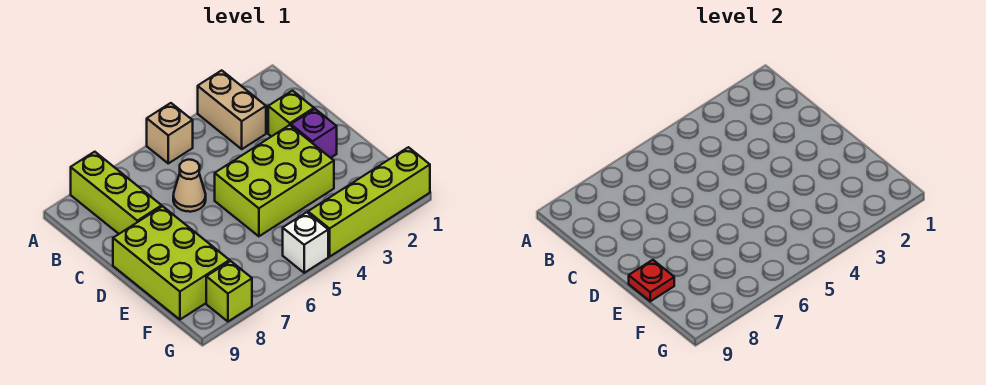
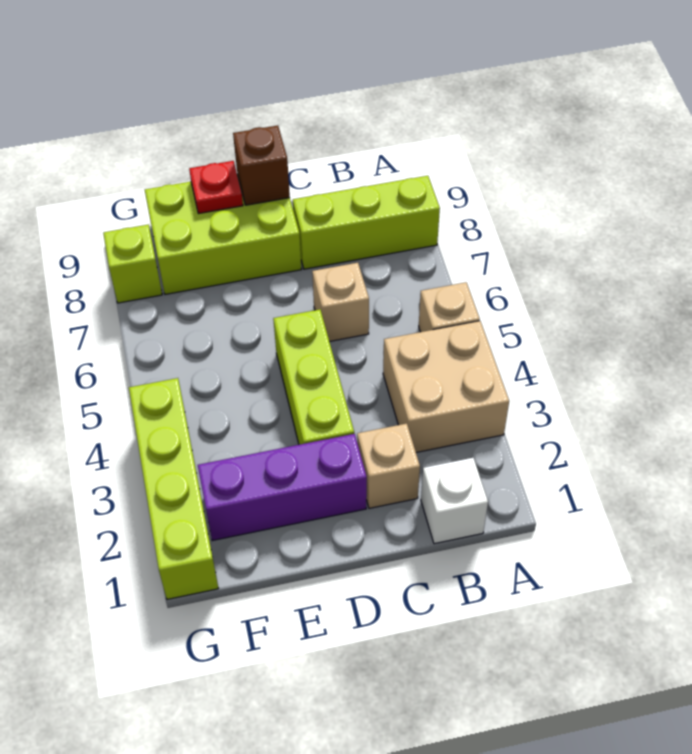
tan brick A3:B3 level 1 -> tan brick A3:B4 level 1
lime brick C2 level 1 -> tan brick C2 level 1
tan cone C6 level 1 -> tan brick C6 level 1
purple brick D2 level 1 -> purple brick D2:F2 level 1
lime brick D3:E5 level 1 -> lime brick D3:D5 level 1
none -> brown brick D9 level 2
white brick G5 level 1 -> white brick B1 level 1

